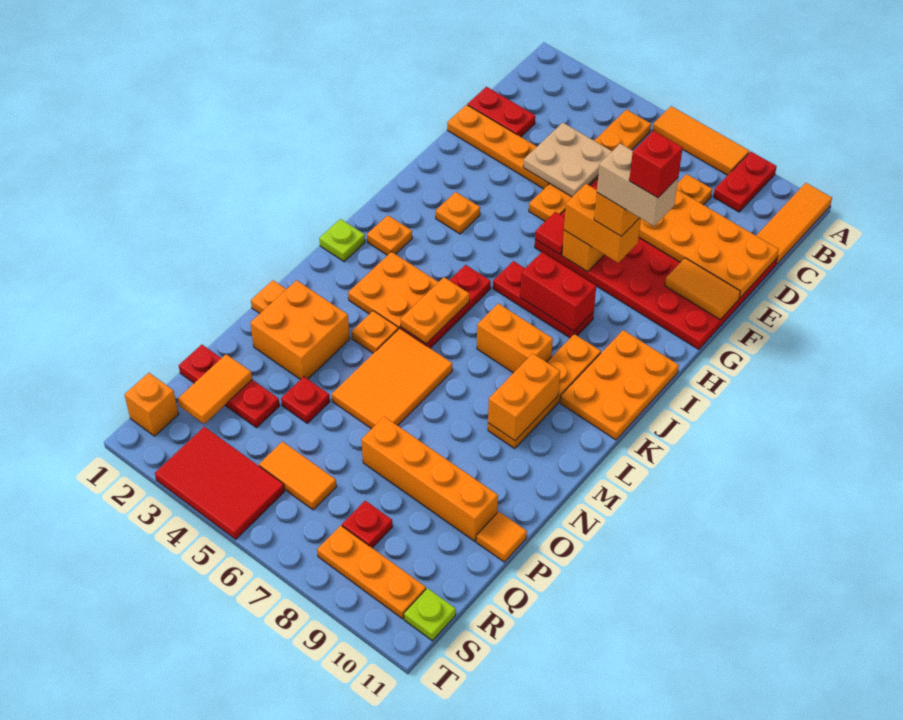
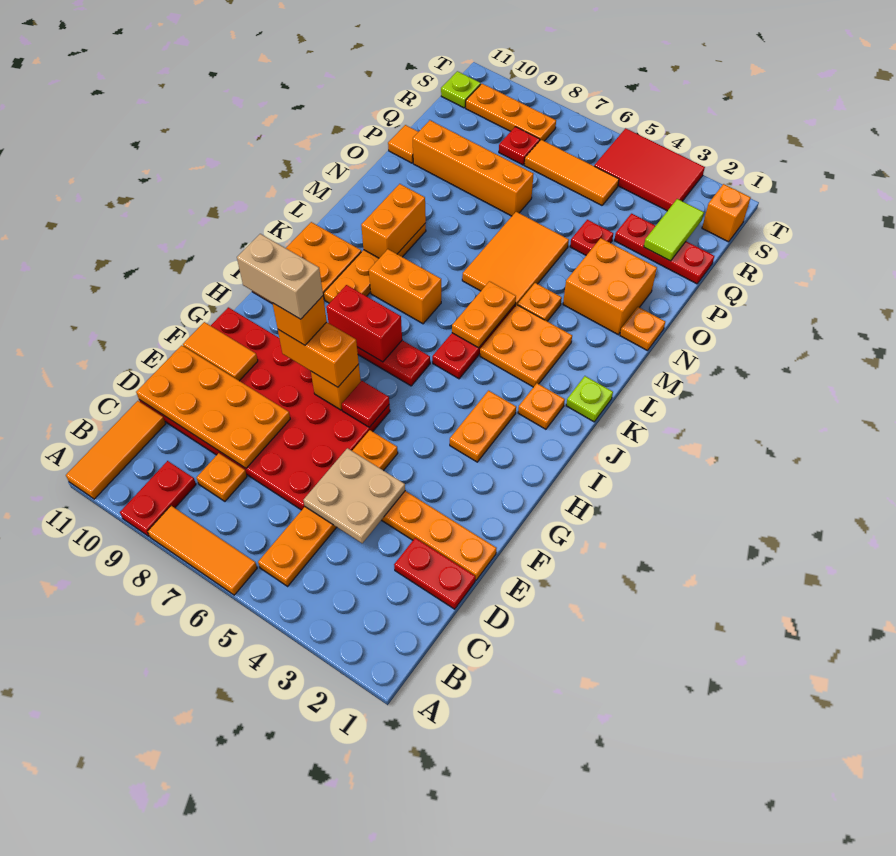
red brick G9 level 6 -> none
orange plate H3 level 1 -> orange plate H3:I3 level 1
orange tile Q2:R2 level 2 -> lime tile Q2:R2 level 2
orange tile R5:R6 level 1 -> orange tile R5:R7 level 1

